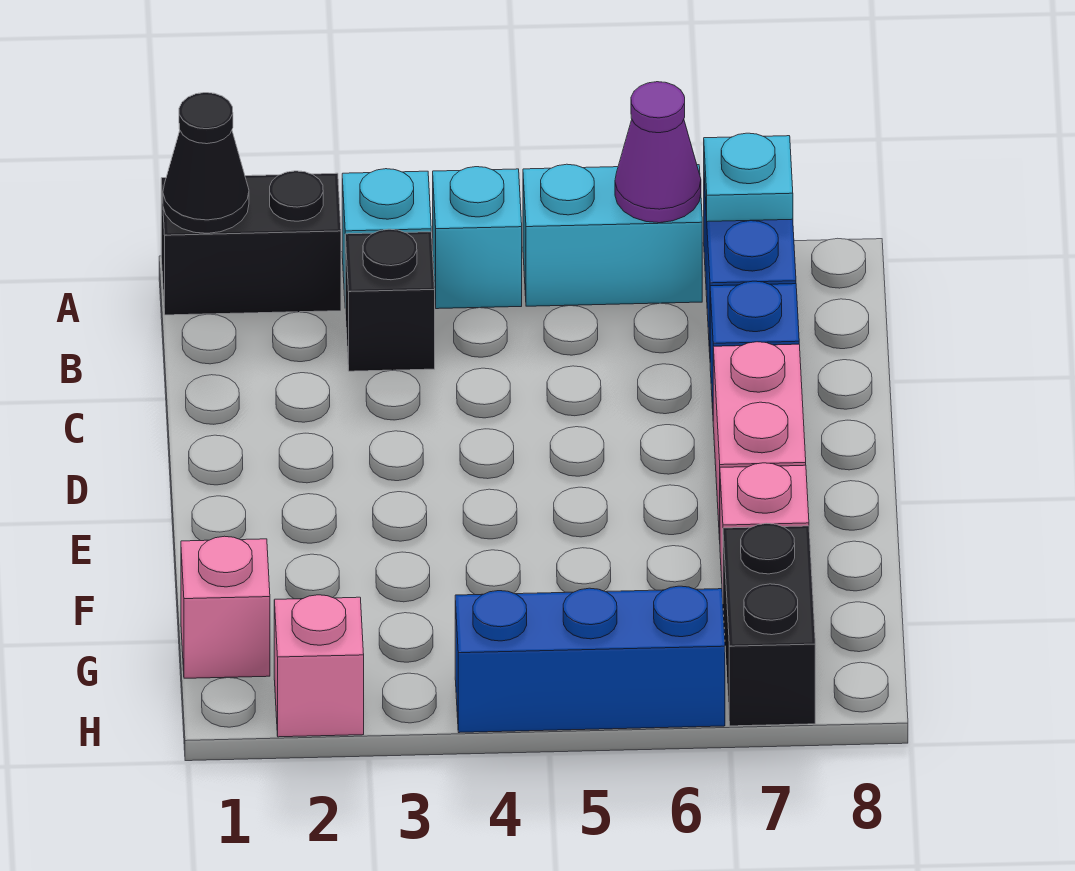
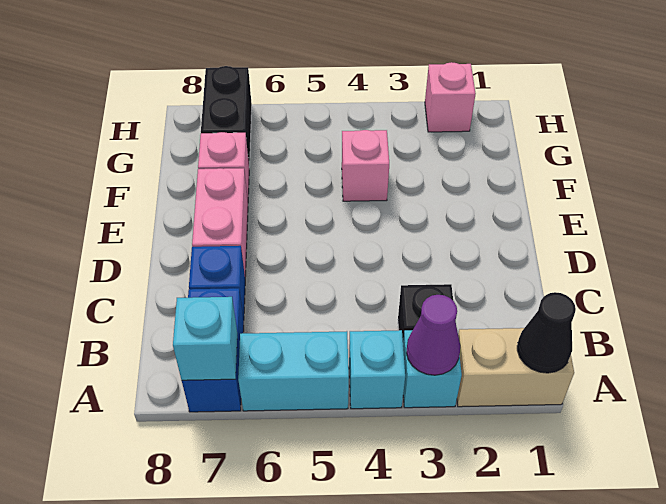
black brick A1:A2 level 1 -> tan brick A1:A2 level 1
purple cone A6 level 2 -> purple cone A3 level 2
cyan plate A7 level 2 -> cyan brick A7 level 2
pink brick G1 level 1 -> pink brick F4 level 1
blue brick H4:H6 level 1 -> none

